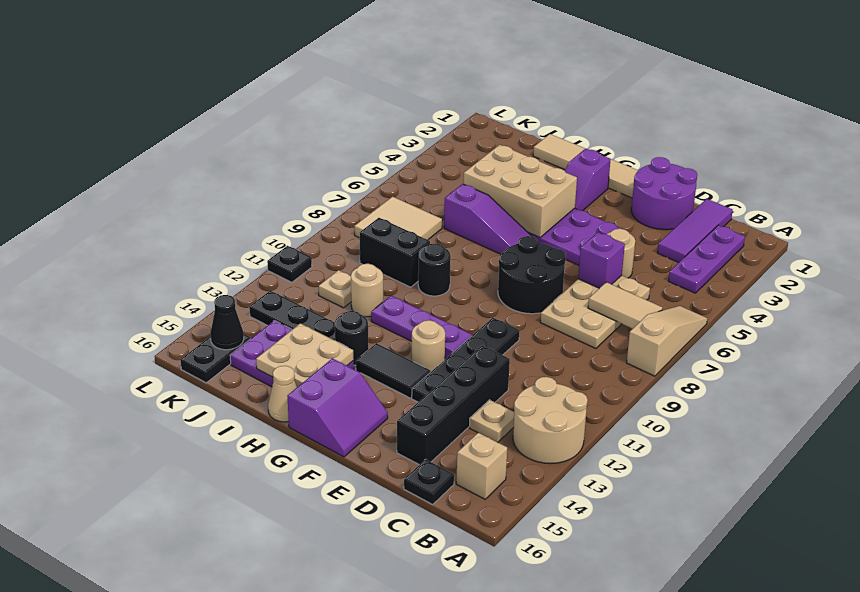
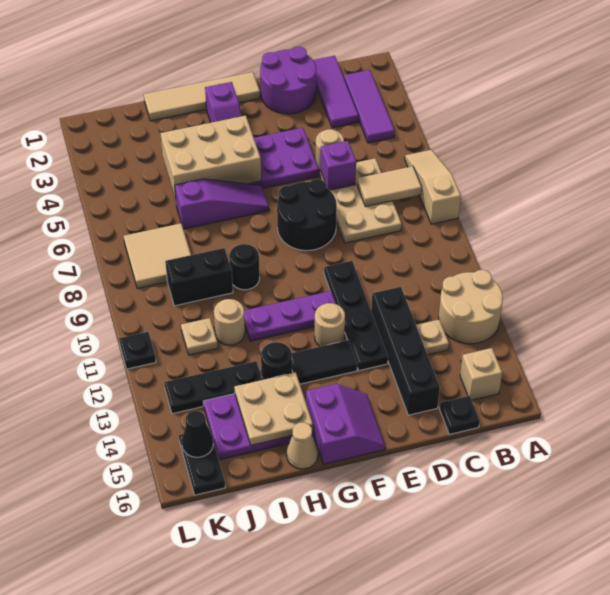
purple plate B2:B4 level 1 -> purple tile B2:B4 level 1

